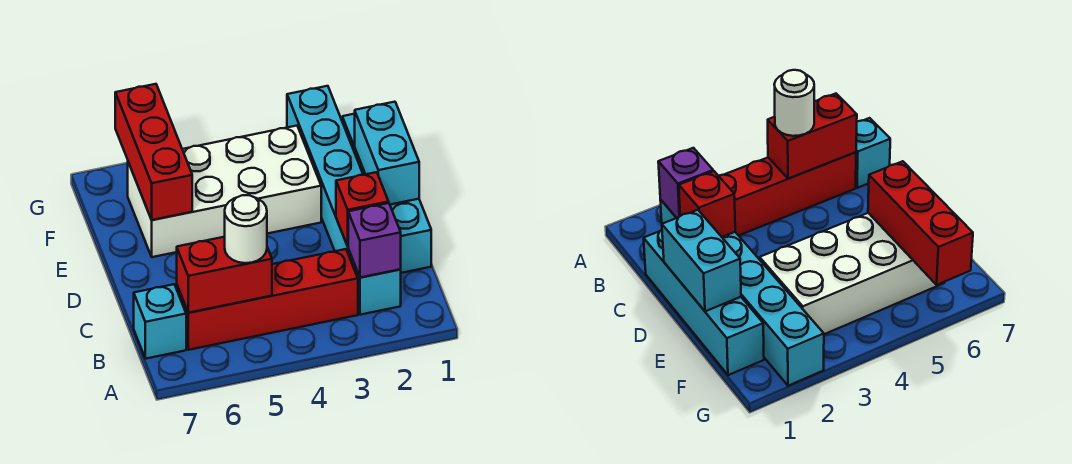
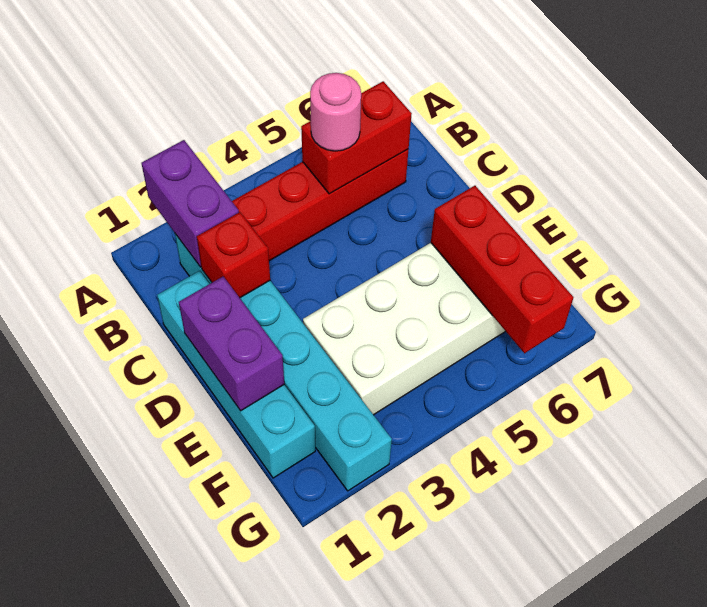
purple brick B2 level 2 -> purple brick A2:B2 level 2
white round brick B5 level 3 -> pink round brick B5 level 3
cyan brick B7 level 1 -> none
cyan brick D1:E1 level 2 -> purple brick D1:E1 level 2

